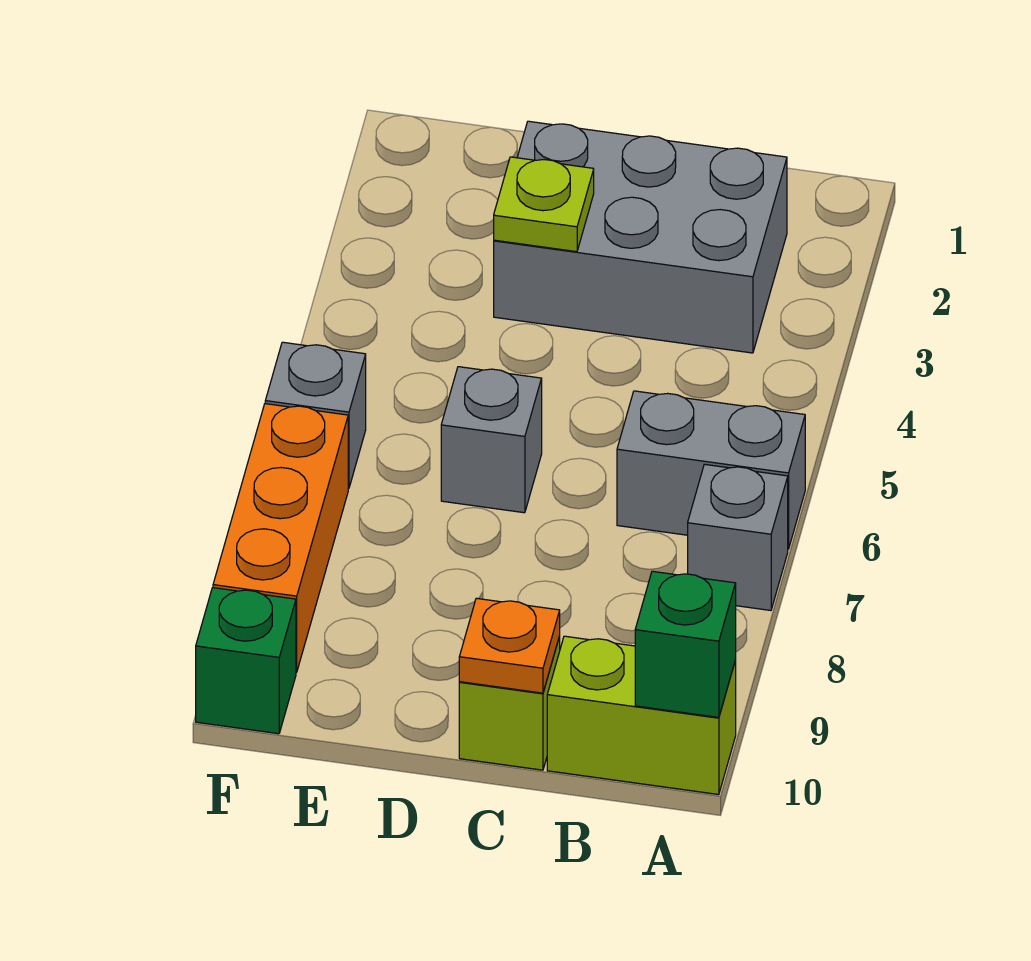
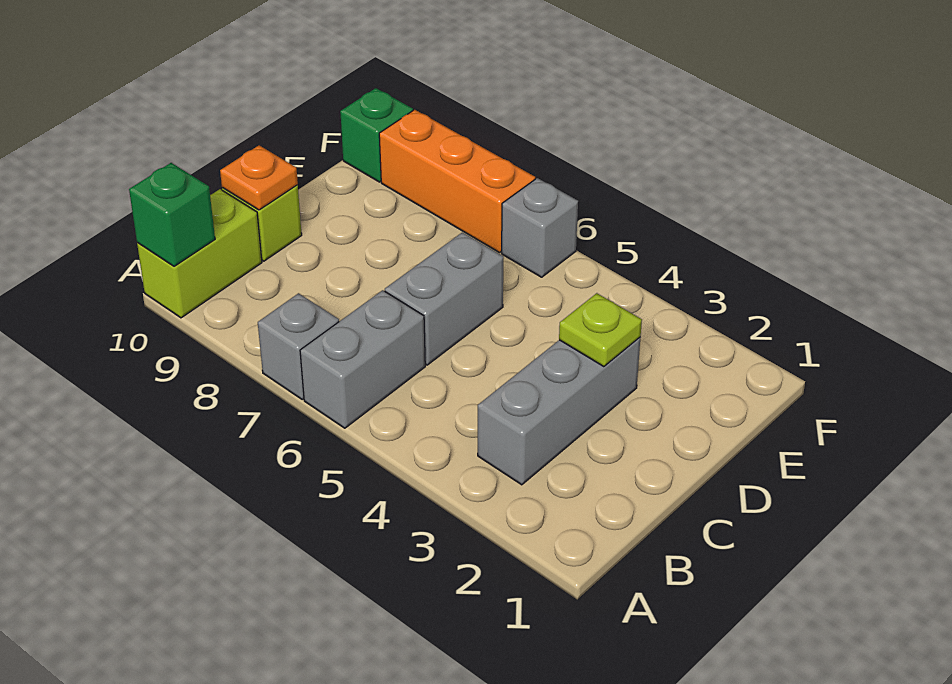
grey brick B2:D3 level 1 -> grey brick B3:D3 level 1
grey brick D6 level 1 -> grey brick C6:D6 level 1

